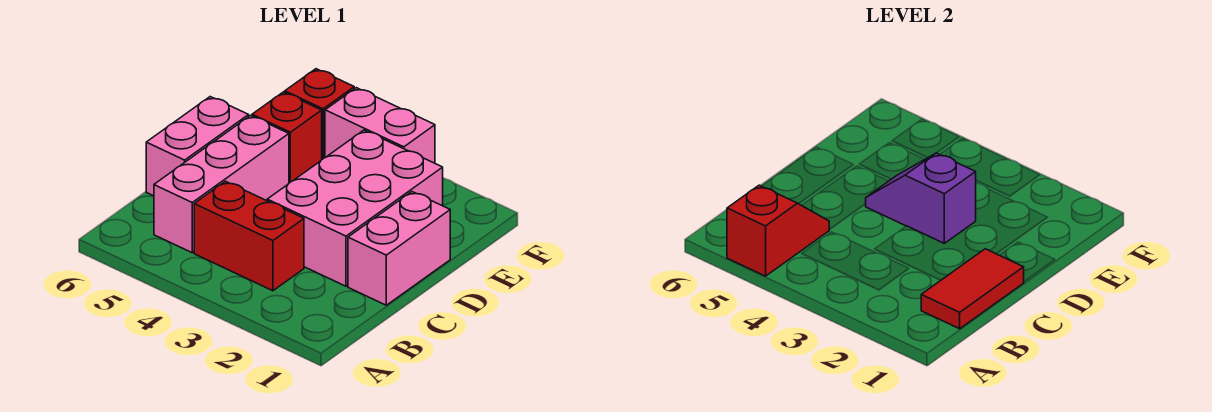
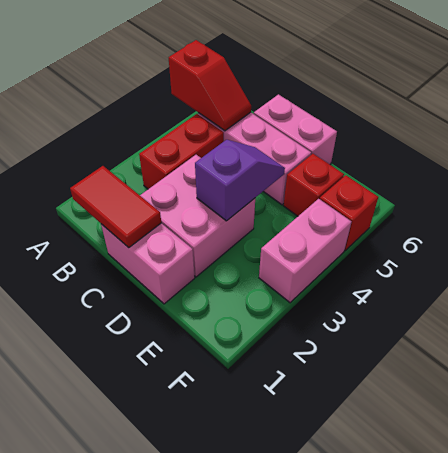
pink brick C2:E3 level 1 -> pink brick C2:D3 level 1

